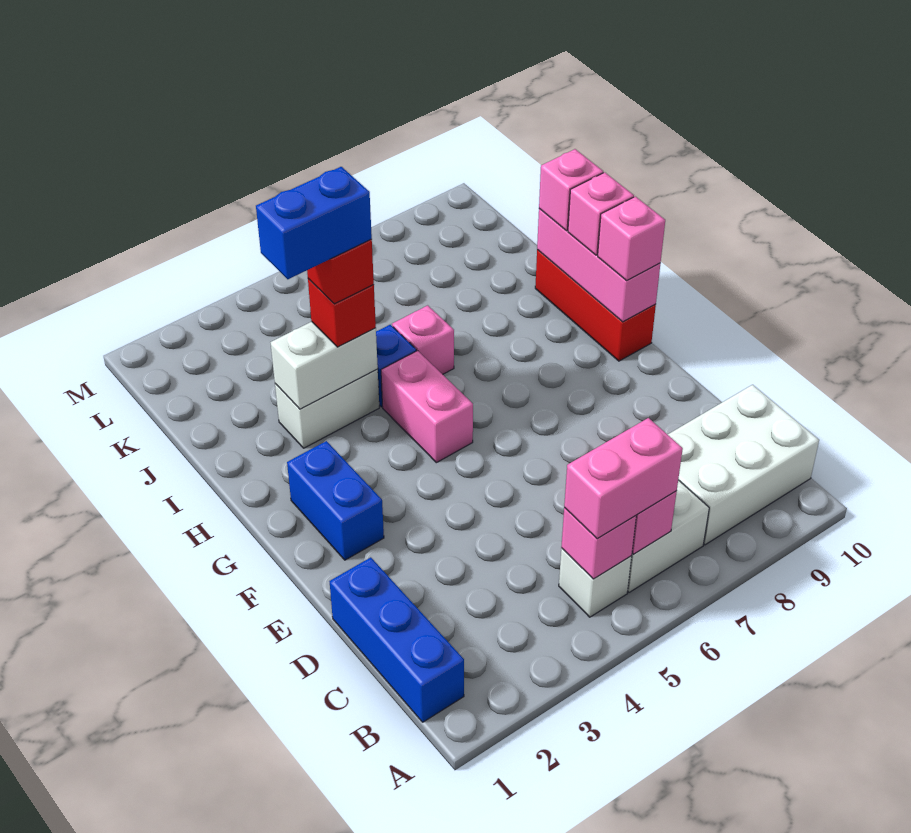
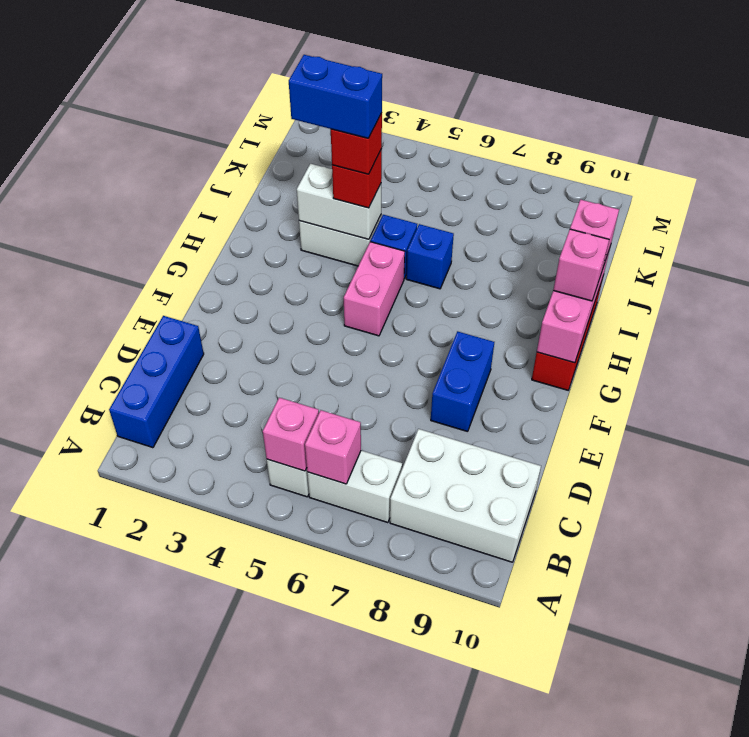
pink brick B5:B6 level 3 -> none
blue brick F2:G2 level 1 -> blue brick E8:F8 level 1
pink brick G10 level 3 -> none
pink brick I6 level 1 -> blue brick I6 level 1

